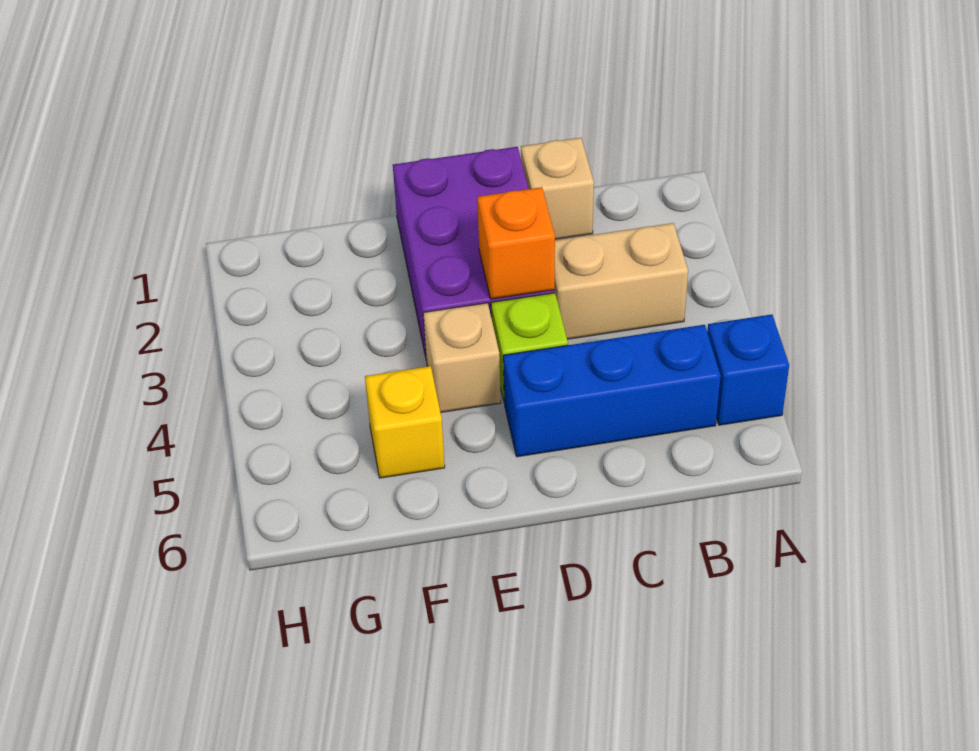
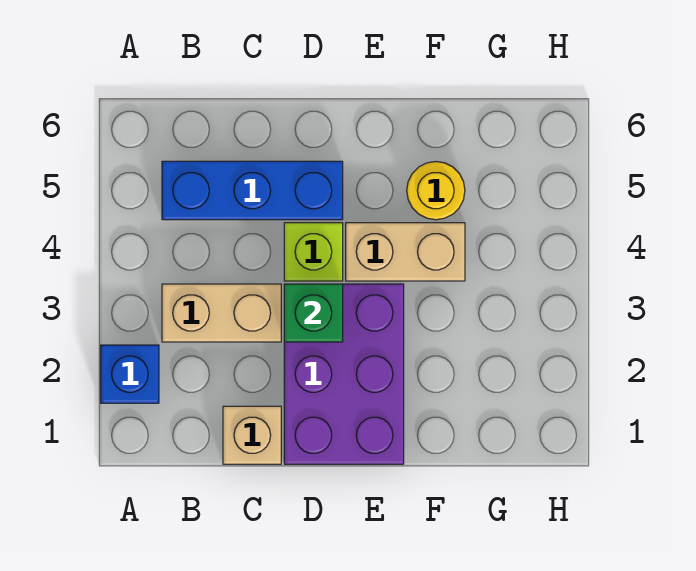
blue brick A5 level 1 -> blue brick A2 level 1
orange brick D3 level 2 -> green brick D3 level 2
tan brick E4 level 1 -> tan brick E4:F4 level 1
yellow brick F5 level 1 -> yellow round brick F5 level 1

